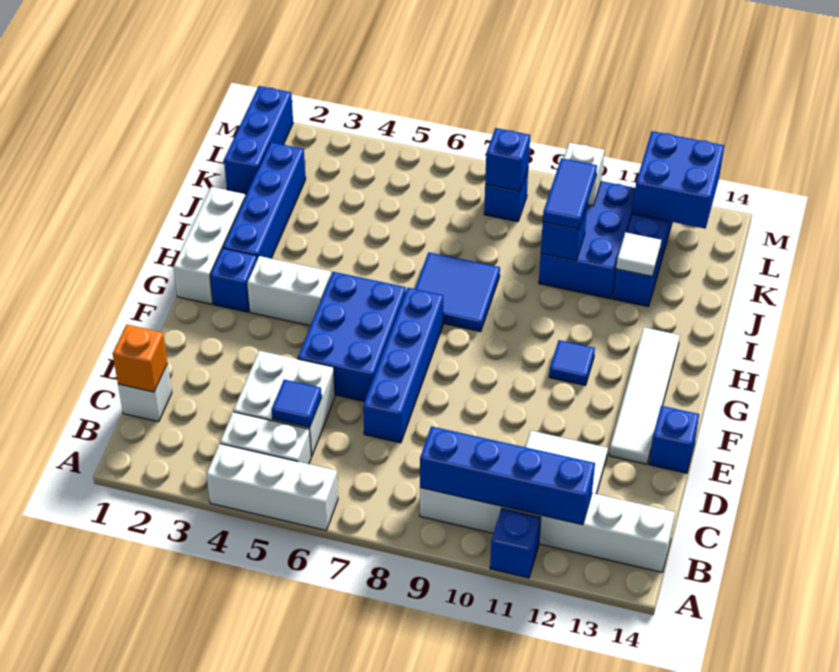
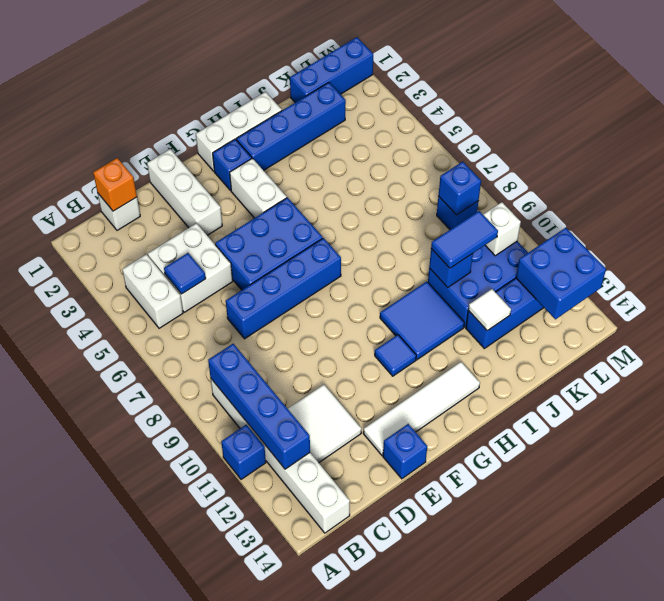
white brick A4:A6 level 1 -> white brick E1:E3 level 1
blue tile H7:I8 level 1 -> blue tile H10:I11 level 1

